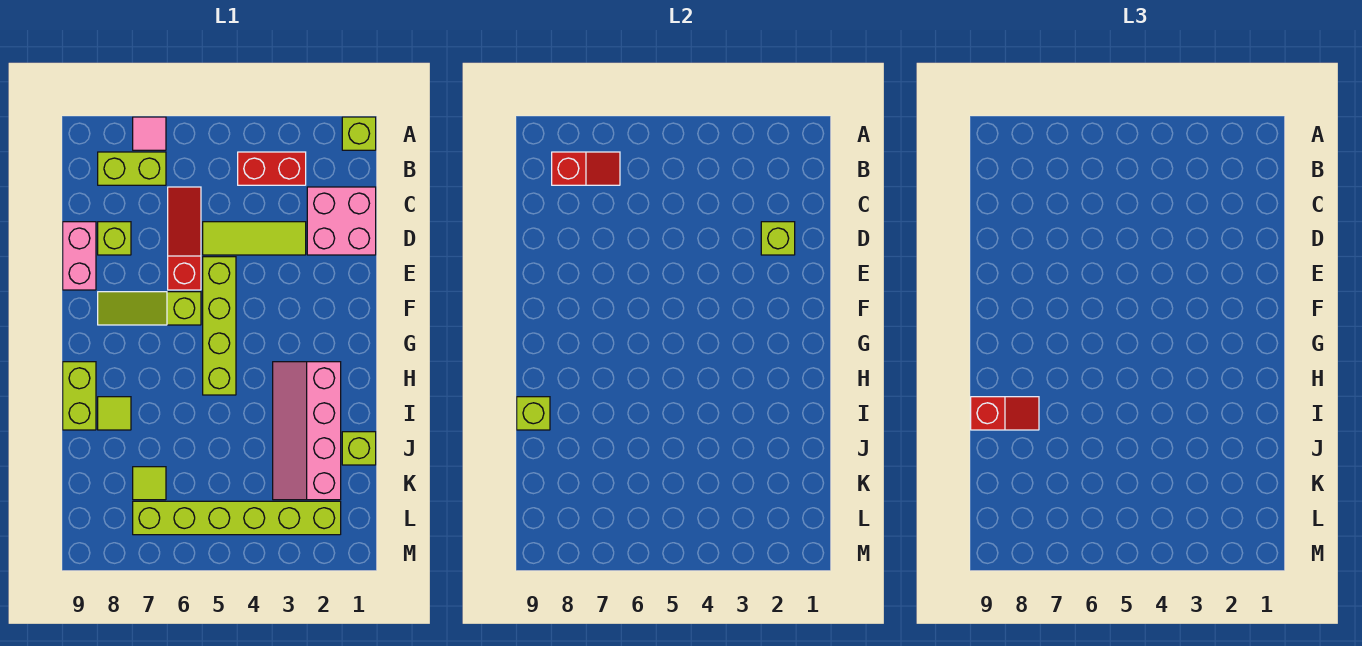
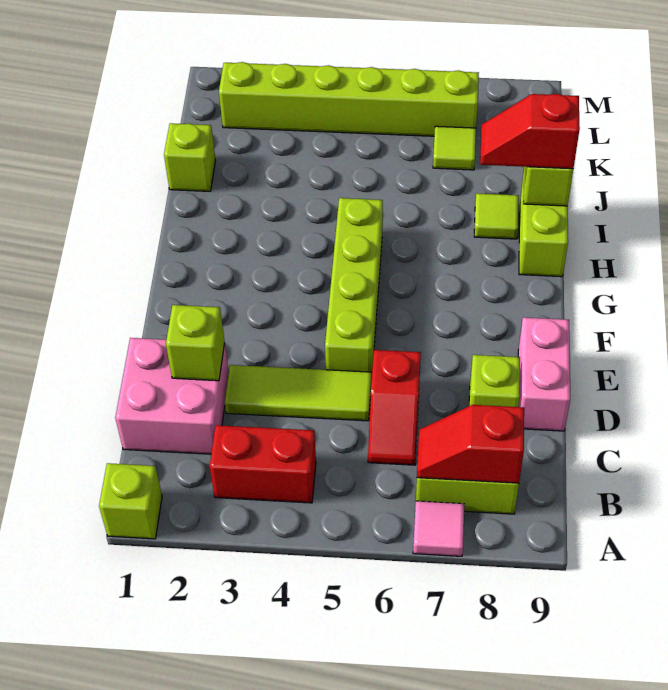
red slope C6:E6 level 1 top E -> red slope C6:D6 level 1 top D
lime slope F6:F8 level 1 top 6 -> none
pink slope H2:K3 level 1 top 2 -> none

